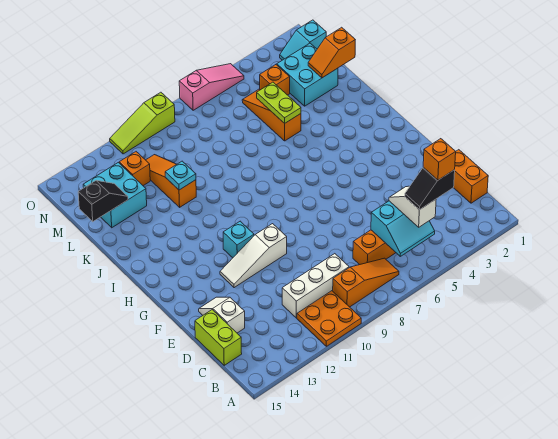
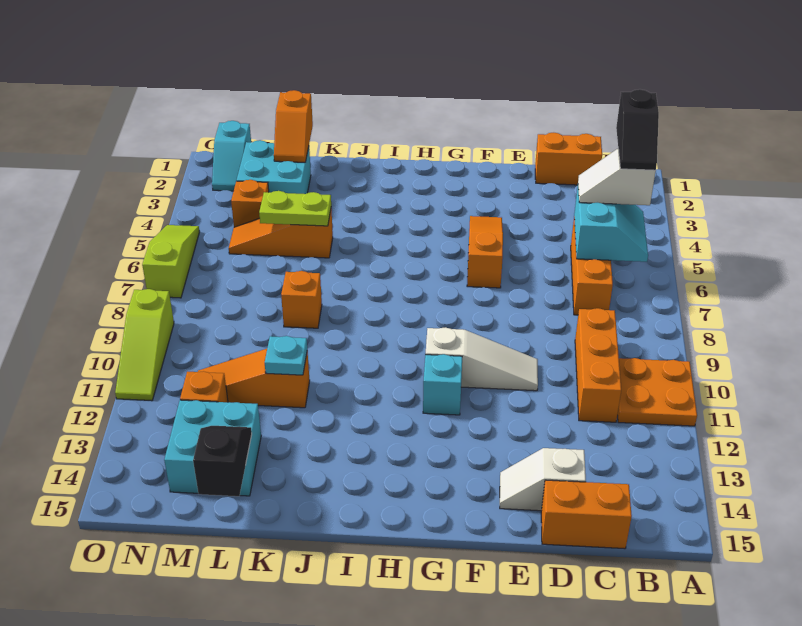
orange brick B4 level 5 -> orange brick K8 level 1
orange slope B7:B9 level 1 top 9 -> orange slope F4:F6 level 1 top 6
white brick C9:C11 level 1 -> orange brick C9:C11 level 1
lime brick C15:D15 level 1 -> orange brick C15:D15 level 1
white slope F10:F12 level 1 top 10 -> white slope E10:G10 level 1 top G
pink slope O5:O7 level 1 top 7 -> lime slope O5:O7 level 1 top 7

